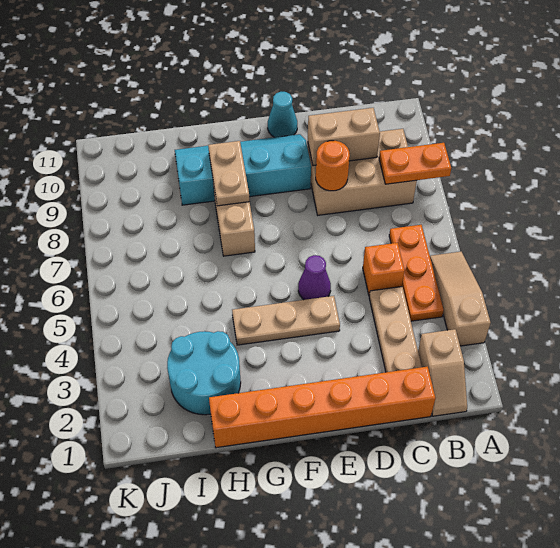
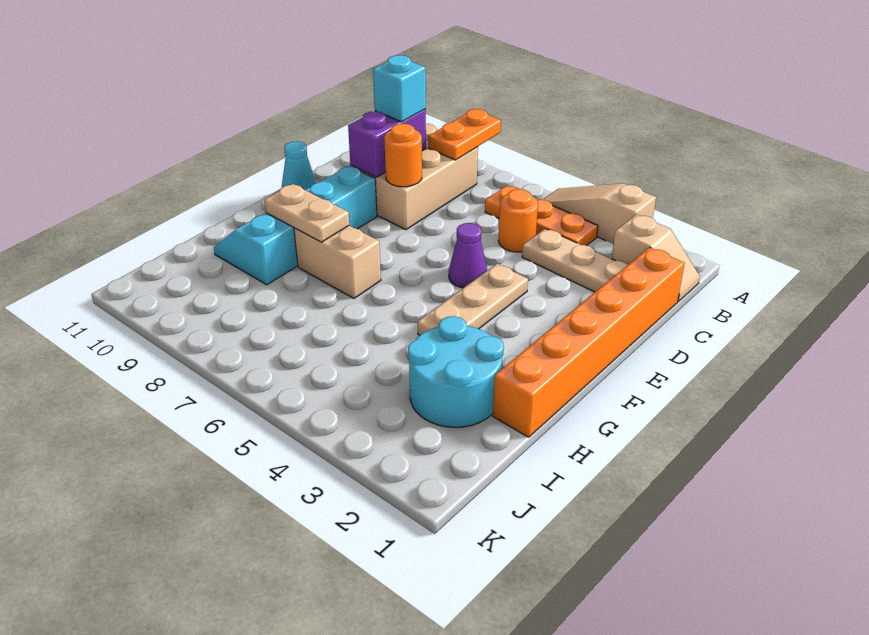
orange brick C5 level 1 -> orange round brick C5 level 1
tan brick C9:D9 level 2 -> purple brick C9:D9 level 2
none -> cyan brick C9 level 3

